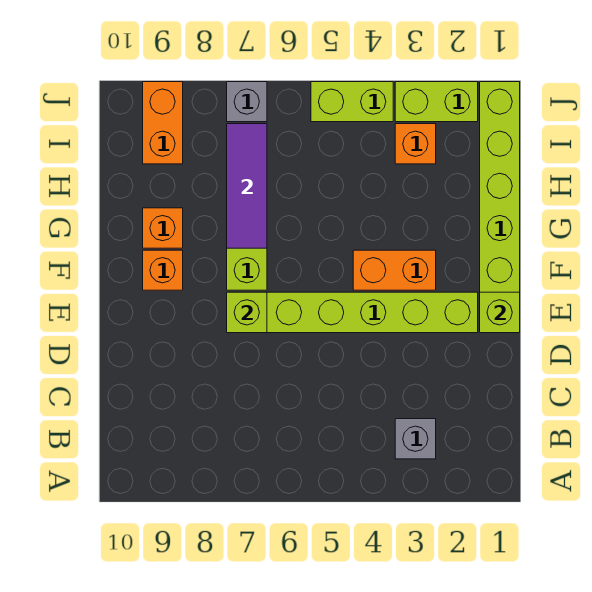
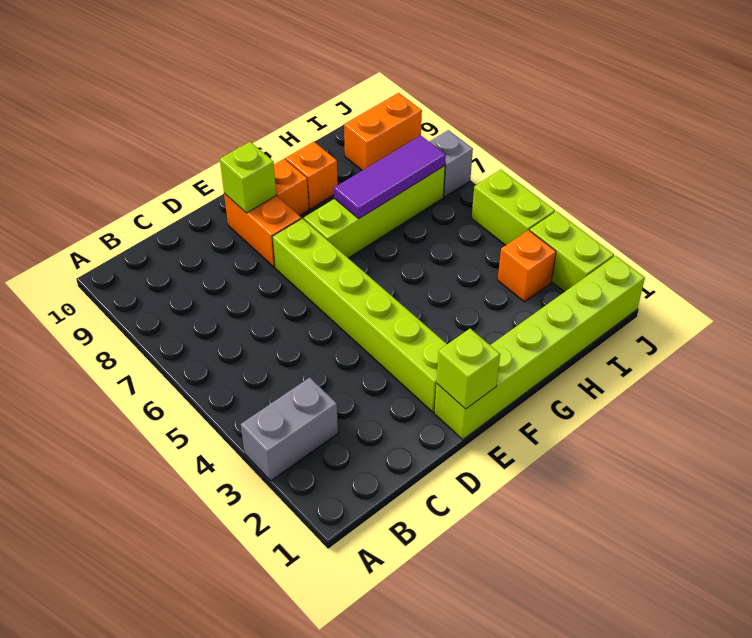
grey brick B3 level 1 -> grey brick A3:B3 level 1
lime brick E7 level 2 -> lime brick E9 level 2
orange brick F3:F4 level 1 -> orange brick E8:E9 level 1

